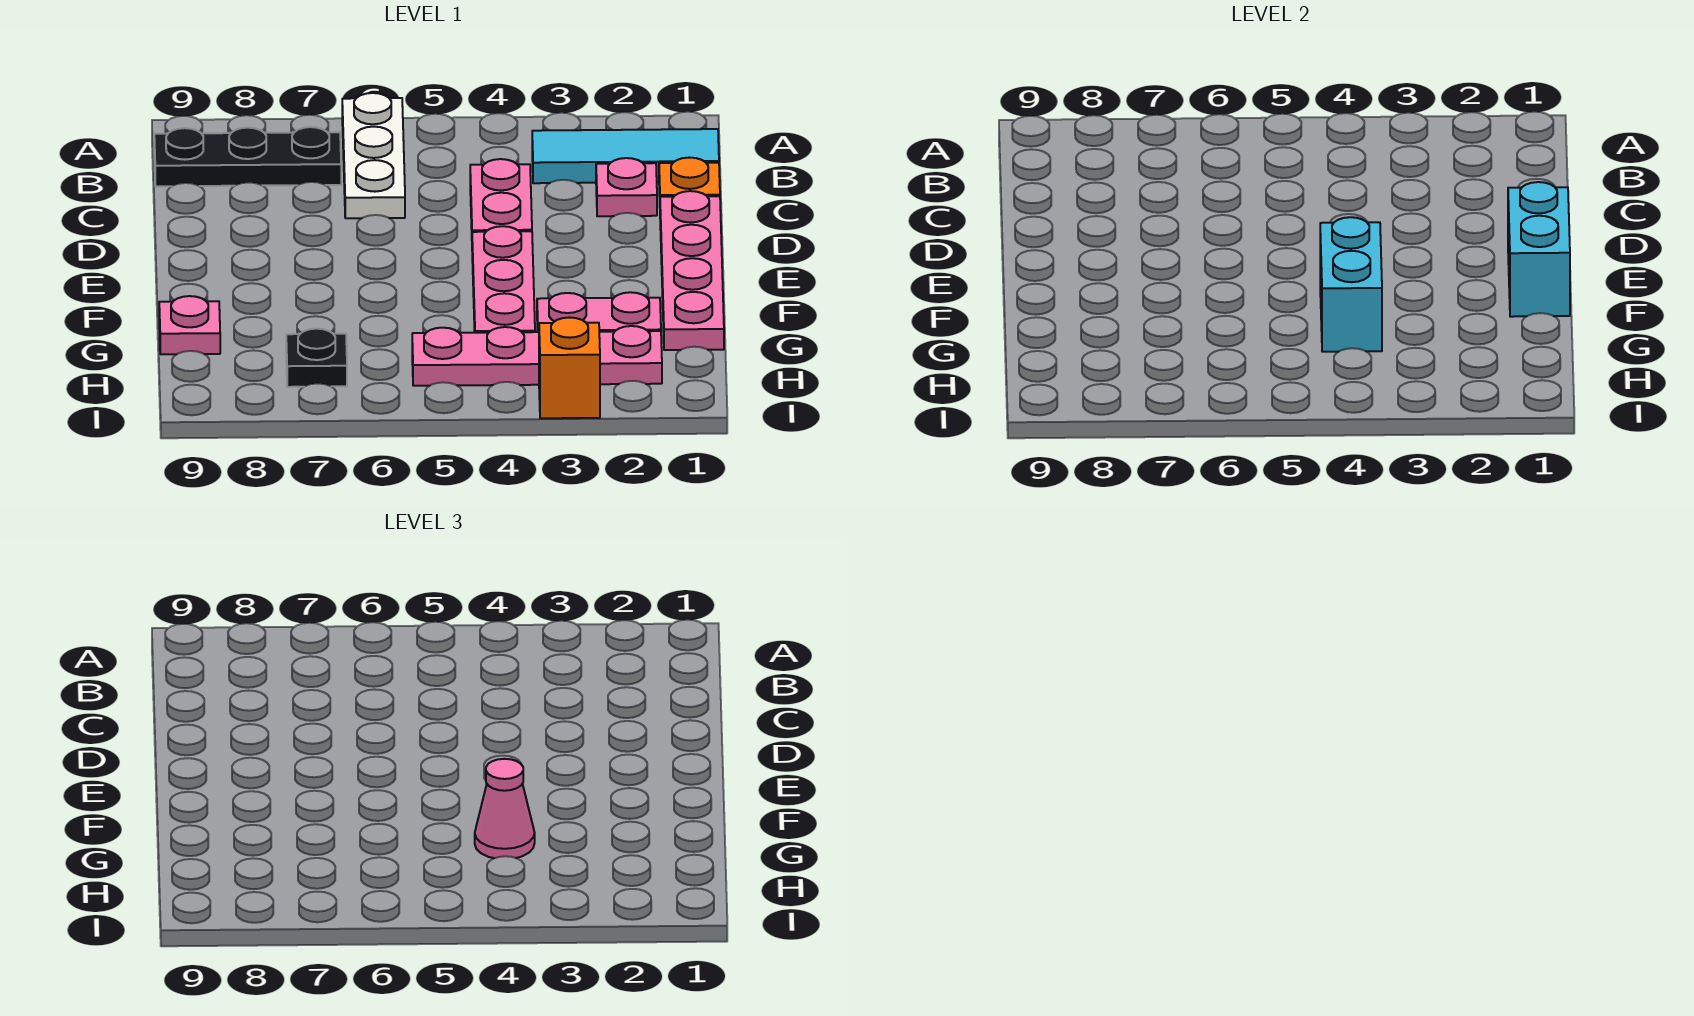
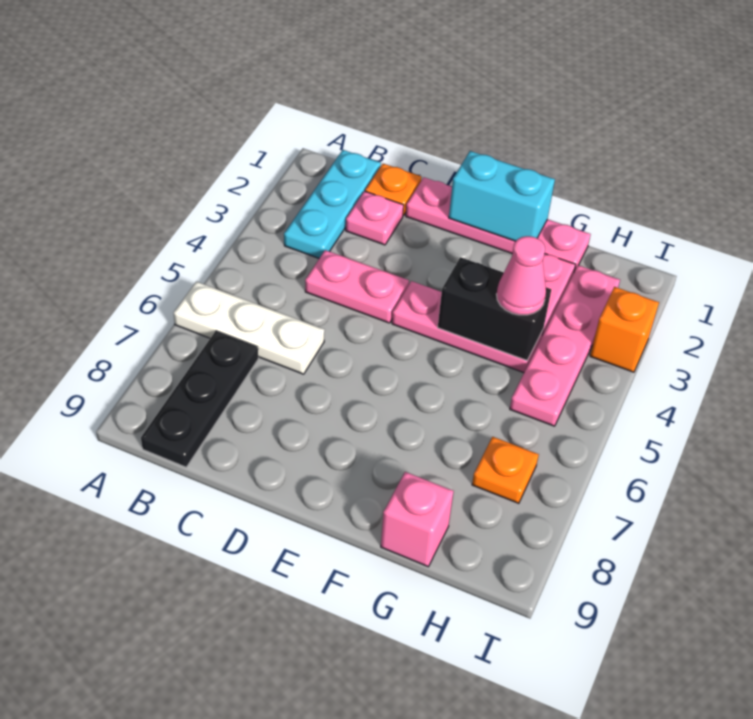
cyan tile B1:B3 level 1 -> cyan plate B1:B3 level 1
cyan brick F4:G4 level 2 -> black brick F4:G4 level 2
pink plate G9 level 1 -> pink brick G9 level 1
black plate H7 level 1 -> orange plate H7 level 1

